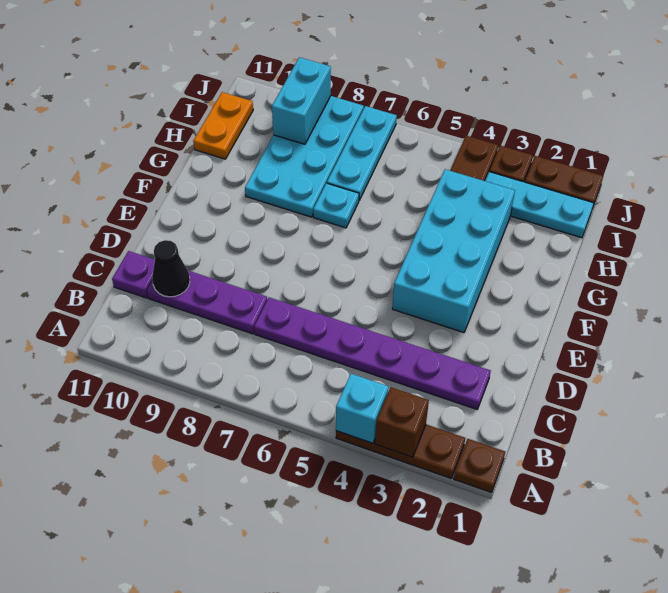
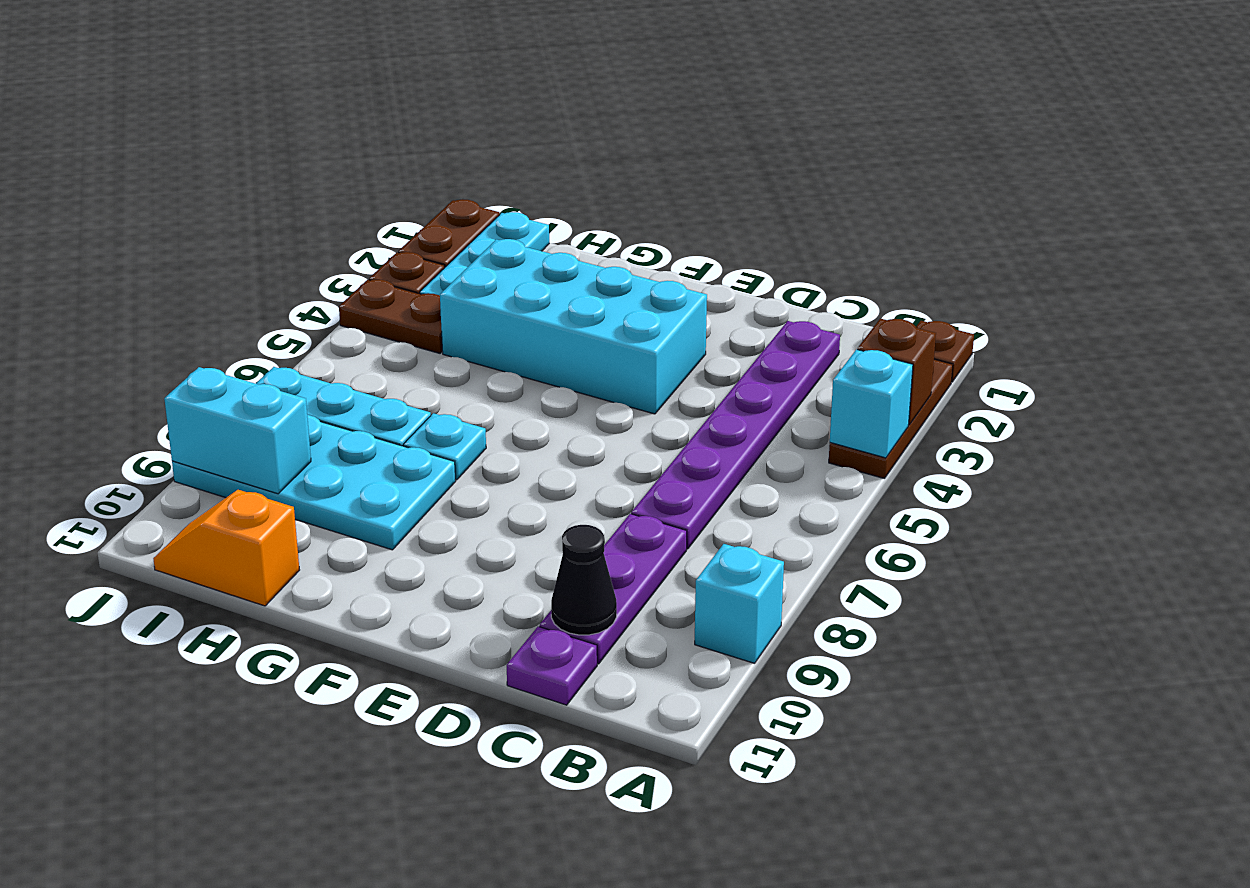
none -> cyan brick A9 level 1
orange plate H11:I11 level 1 -> orange slope H11:I11 level 1 top H

